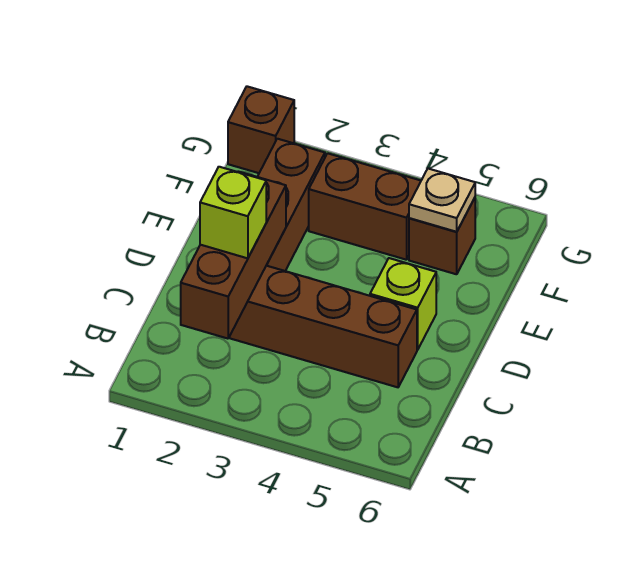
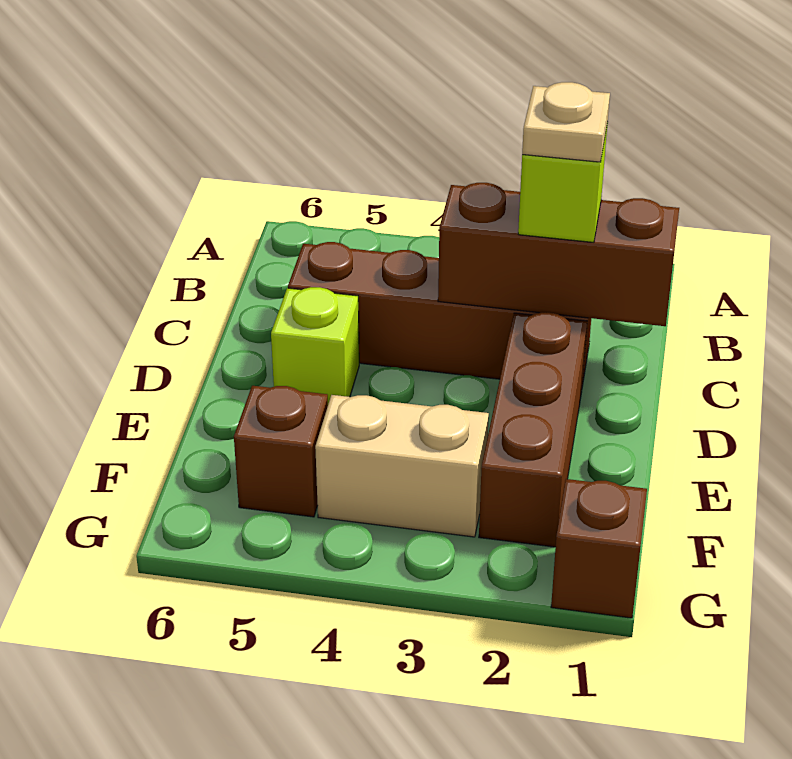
brown brick B2:D2 level 2 -> brown brick C1:C3 level 2
brown brick F3:F4 level 1 -> tan brick F3:F4 level 1
tan plate F5 level 2 -> tan plate C2 level 4

